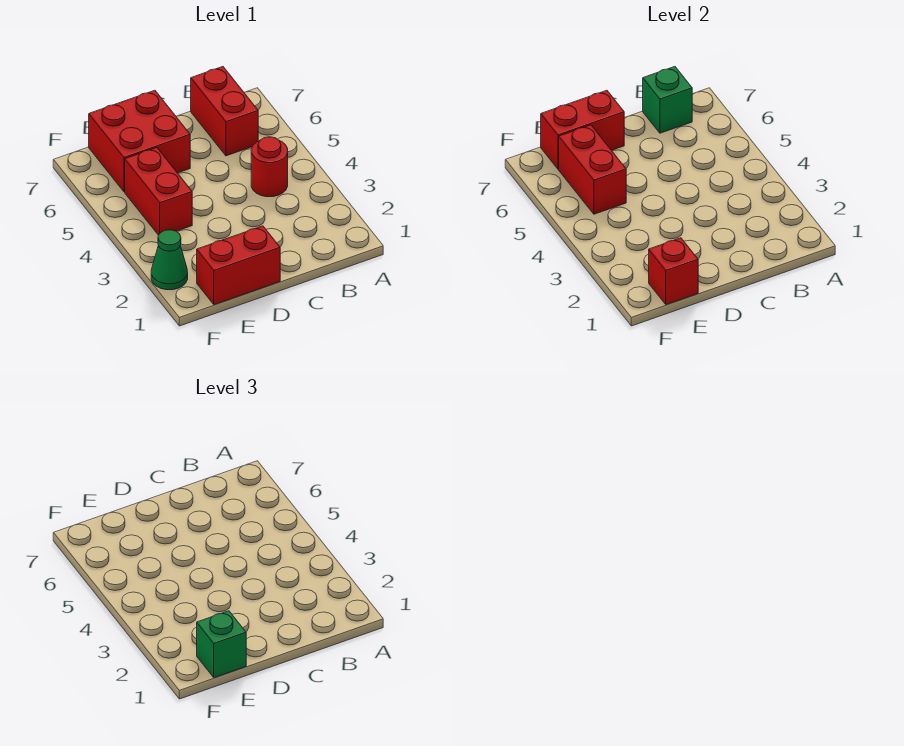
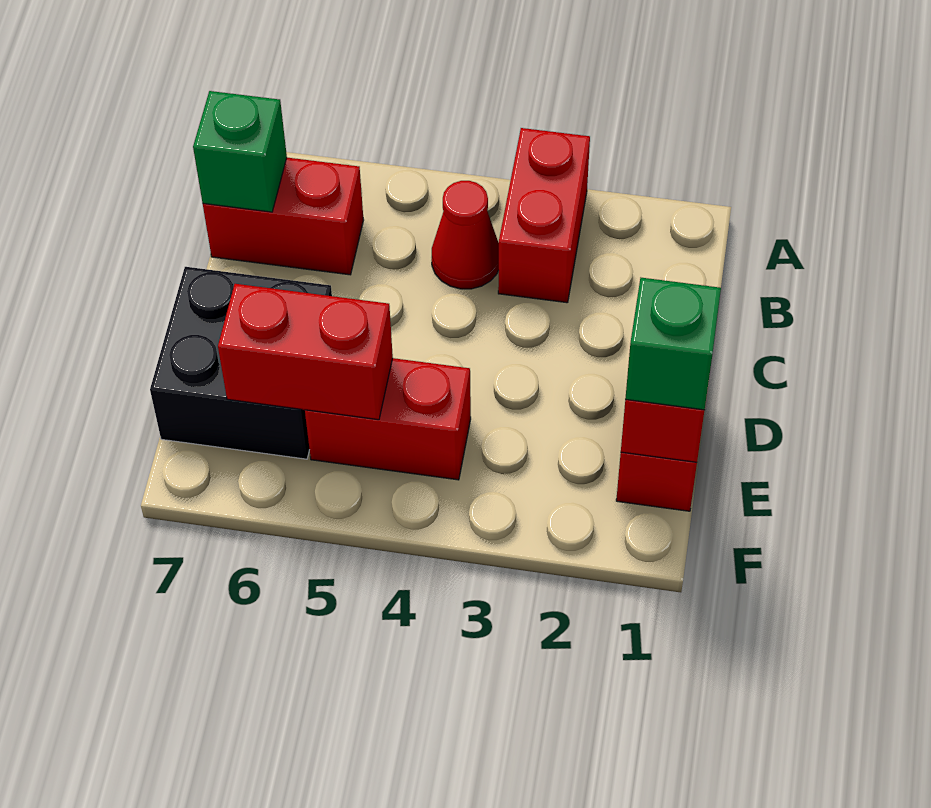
red round brick B4 level 1 -> red cone B4 level 1
red brick D6:E7 level 1 -> black brick D6:E7 level 1
red brick D7:E7 level 2 -> red brick A3:B3 level 1
green cone F2 level 1 -> none

